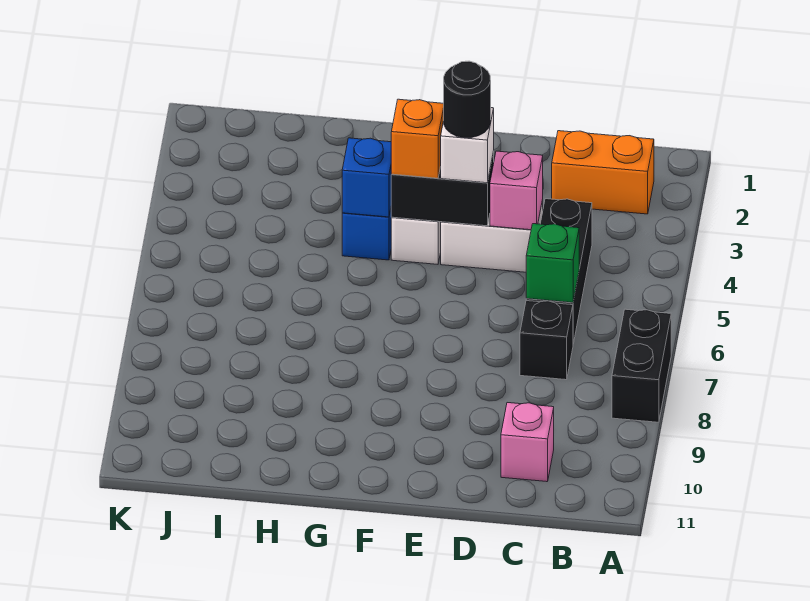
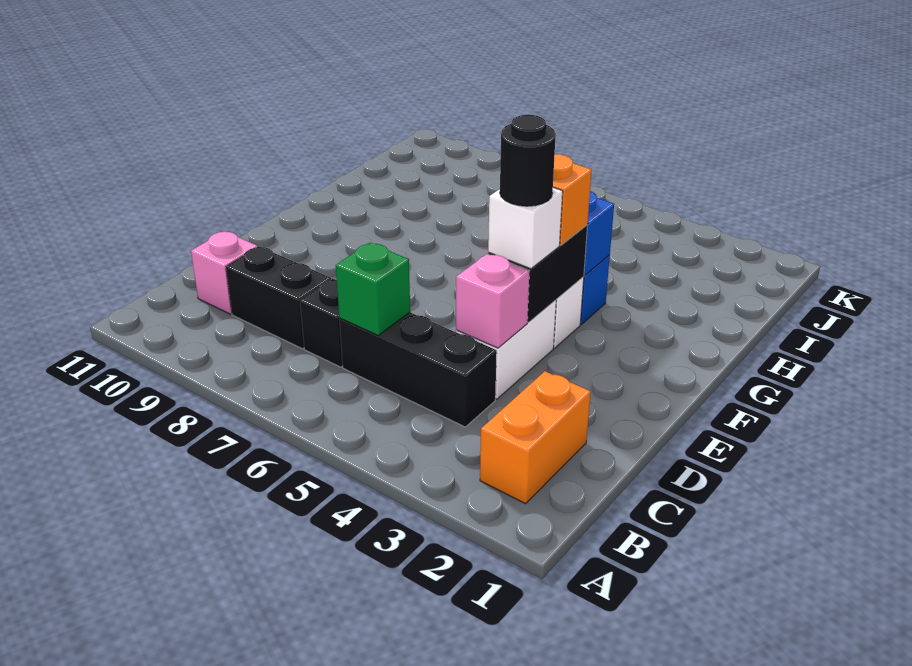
black brick A7:A8 level 1 -> black brick C8:C9 level 1

